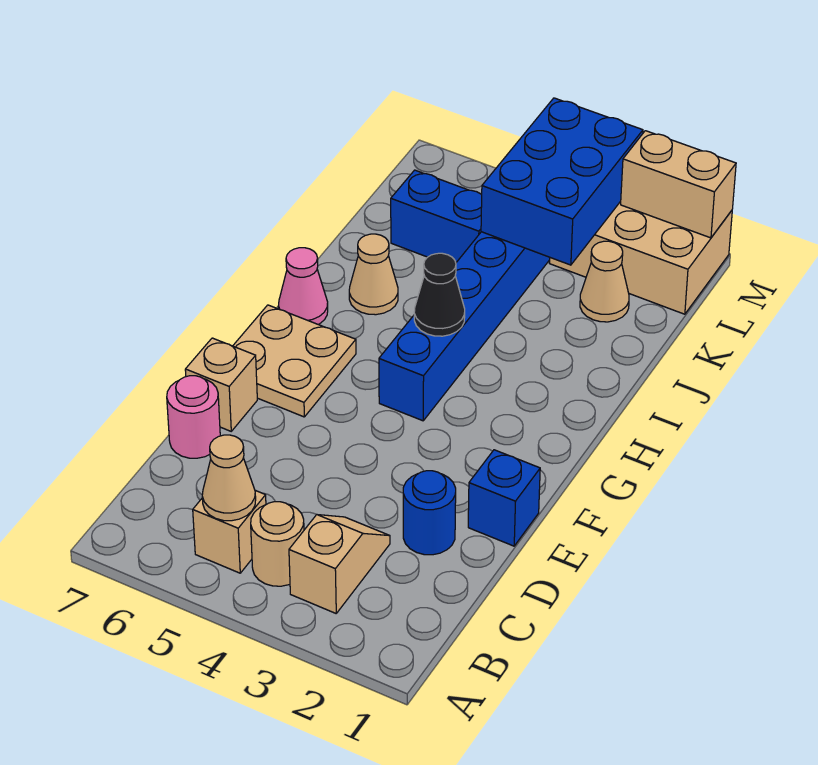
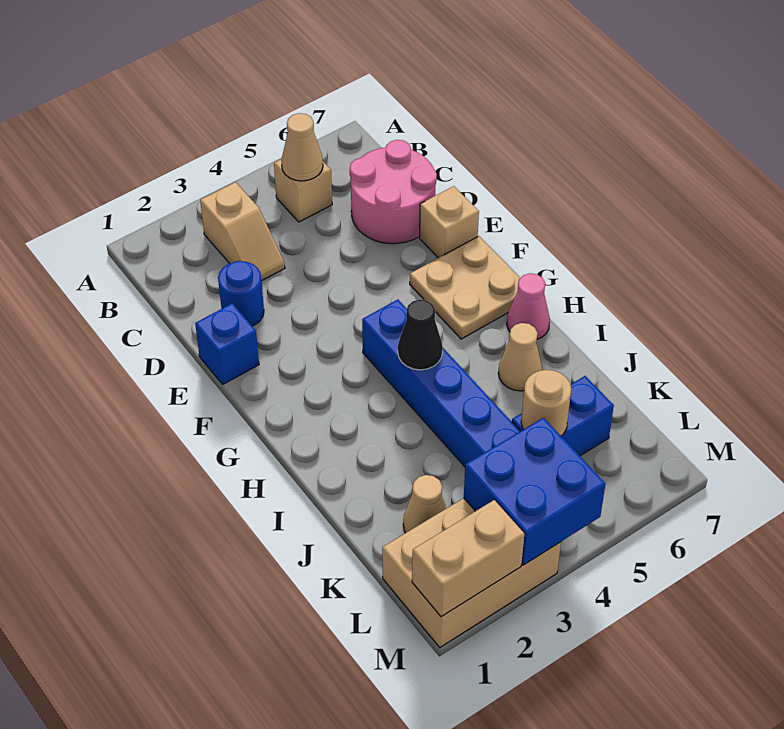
tan round brick B4 level 1 -> tan round brick K5 level 2
pink round brick D7 level 1 -> pink round brick C6:D7 level 1
blue brick K3:M4 level 2 -> blue brick L3:M4 level 2

